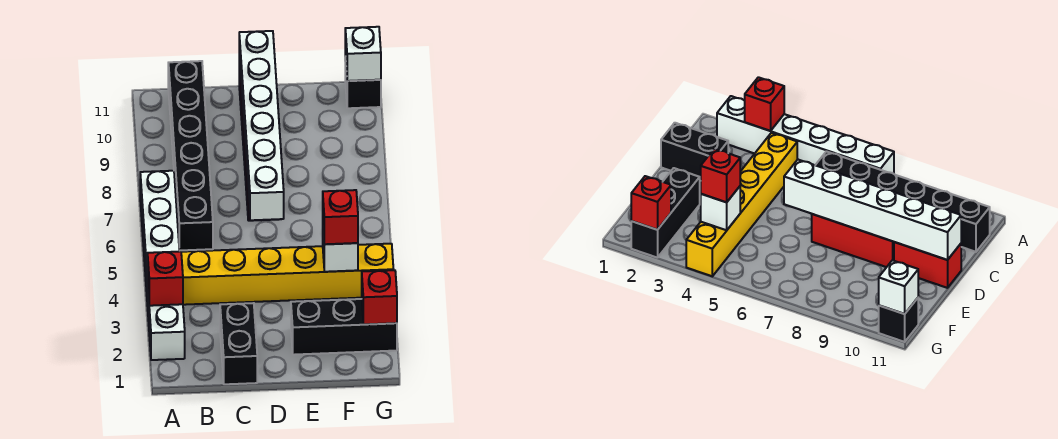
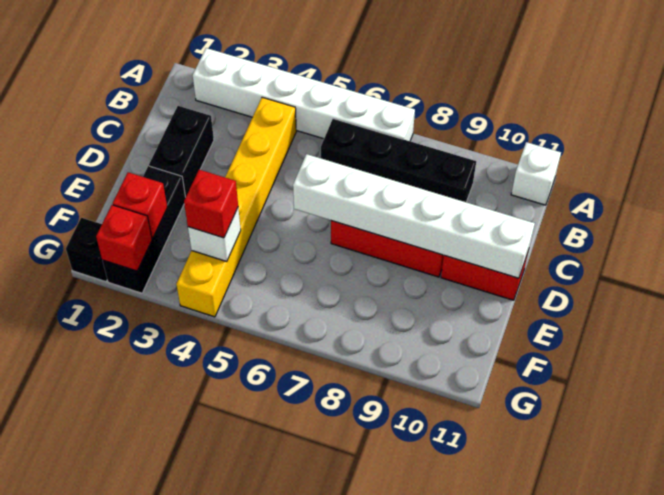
red brick A3 level 2 -> red brick F2 level 2
black brick B6:B11 level 1 -> black brick B6:B9 level 1
black brick C1:C2 level 1 -> black brick C2:D2 level 1
black brick G11 level 1 -> black brick G1 level 1
white brick G11 level 2 -> white brick A11 level 1

